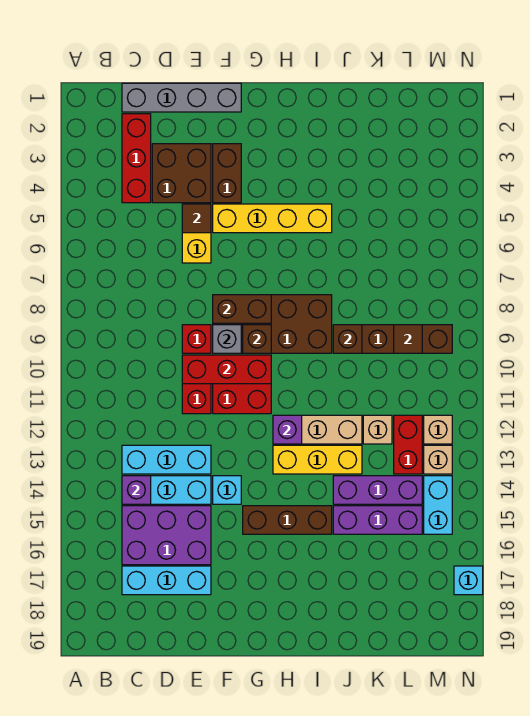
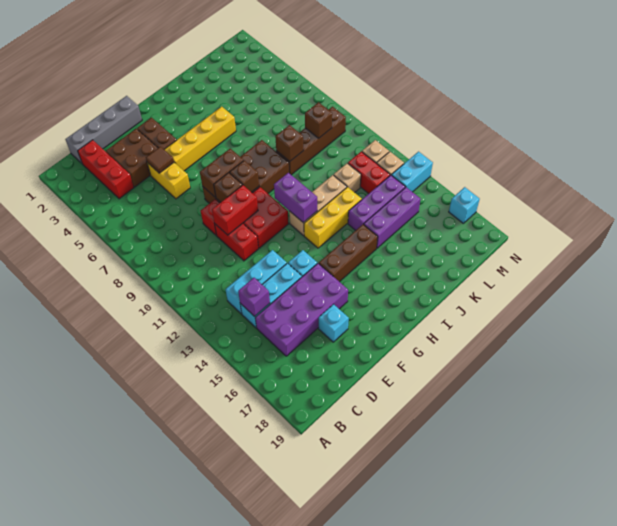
purple brick C15:E16 level 1 -> purple brick C15:F16 level 1
cyan brick C17:E17 level 1 -> cyan brick E17 level 1
red brick E10:G10 level 2 -> red brick E10:F10 level 2
grey brick F9 level 2 -> brown brick F9 level 2
purple brick H12 level 2 -> purple brick H11:H12 level 2
brown tile L9 level 2 -> brown brick L9 level 2
cyan brick M14:M15 level 1 -> cyan brick M14:N14 level 1

